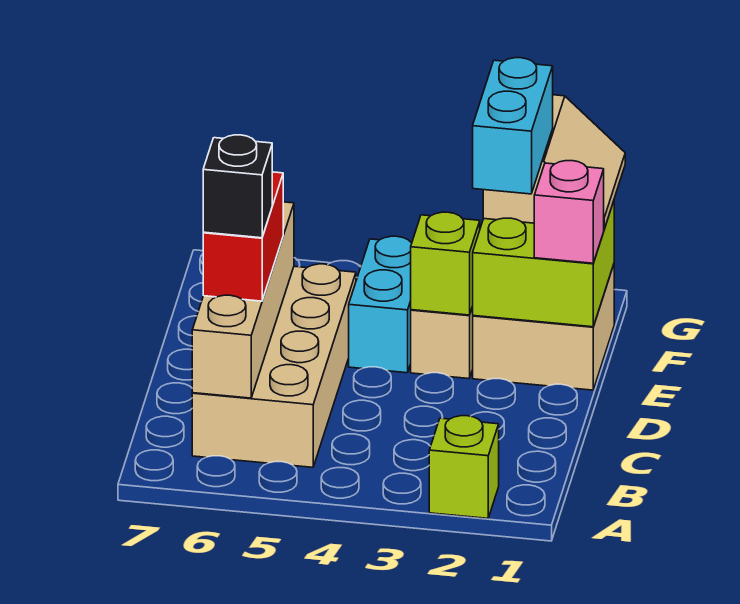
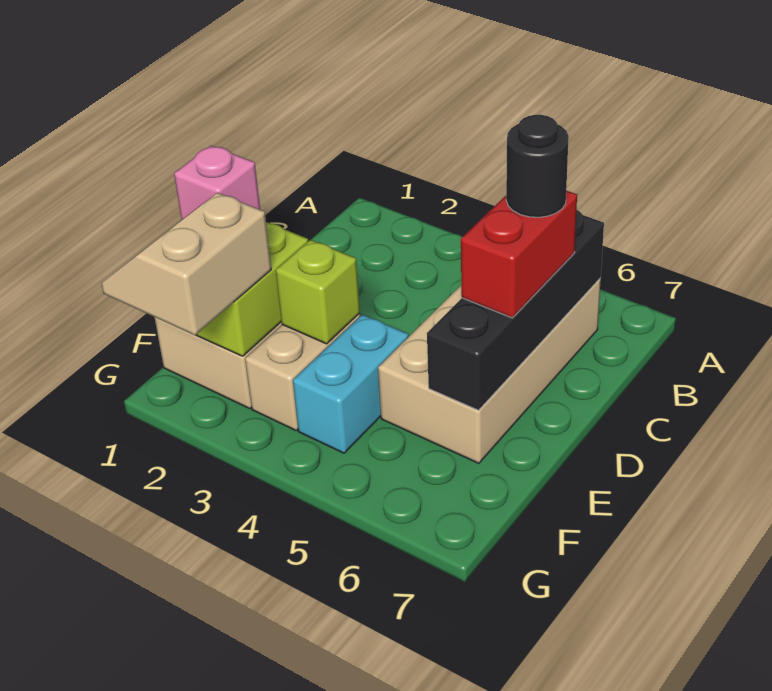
lime brick A2 level 1 -> none
tan brick B6:E6 level 2 -> black brick B6:E6 level 2
black brick C6 level 4 -> black round brick C6 level 4
cyan brick E2:F2 level 4 -> none

